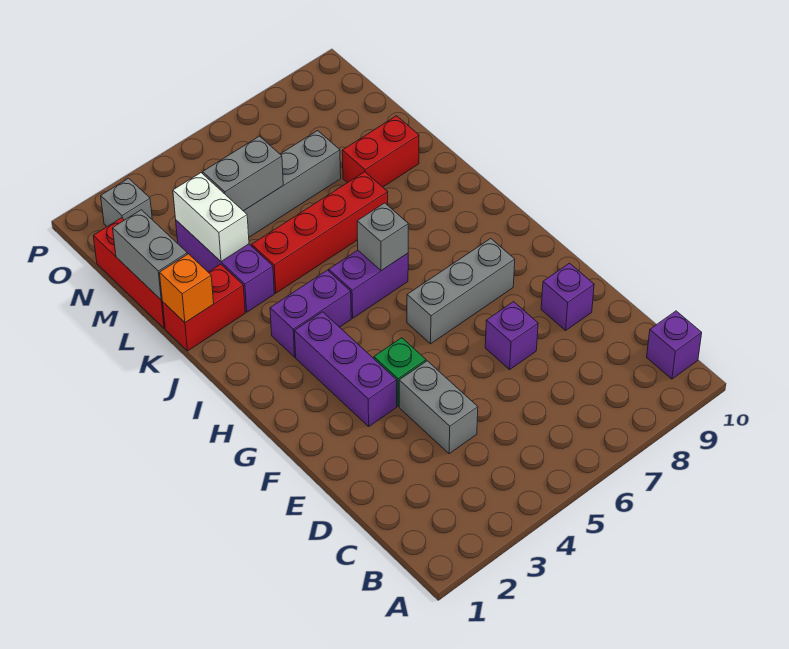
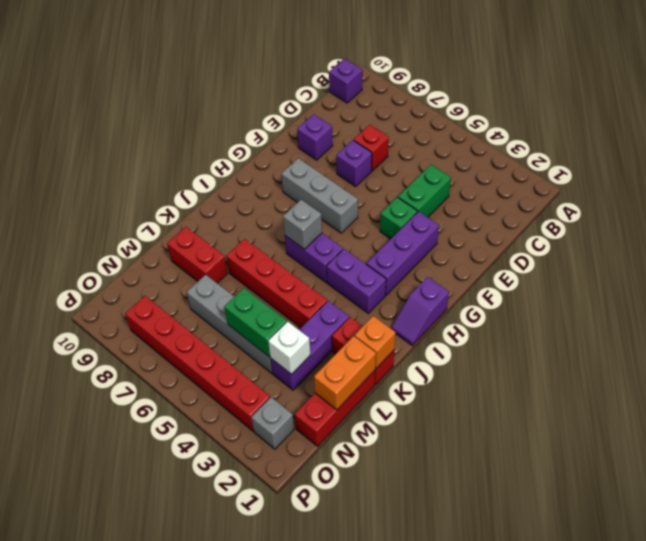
grey brick D4:E4 level 1 -> green brick D4:E4 level 1
none -> red brick D7 level 1
none -> purple slope H1:I1 level 1 top H
grey brick L1:M1 level 2 -> orange brick L1:M1 level 2
white brick L3:M3 level 2 -> white brick M3 level 2
grey brick M4:M5 level 2 -> green brick M4:M5 level 2
none -> red brick O3:O8 level 1

